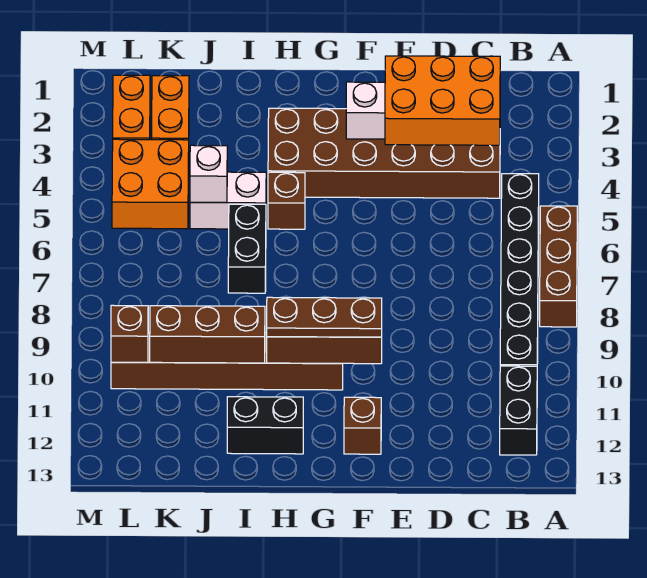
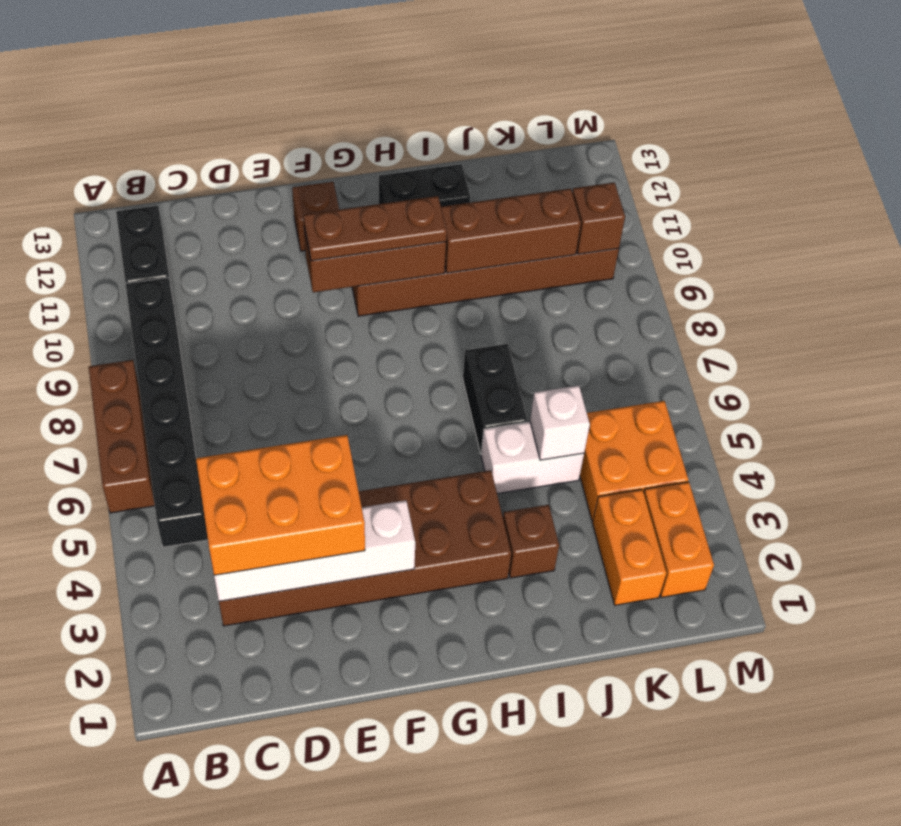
brown brick H5 level 1 -> brown brick I3 level 1

